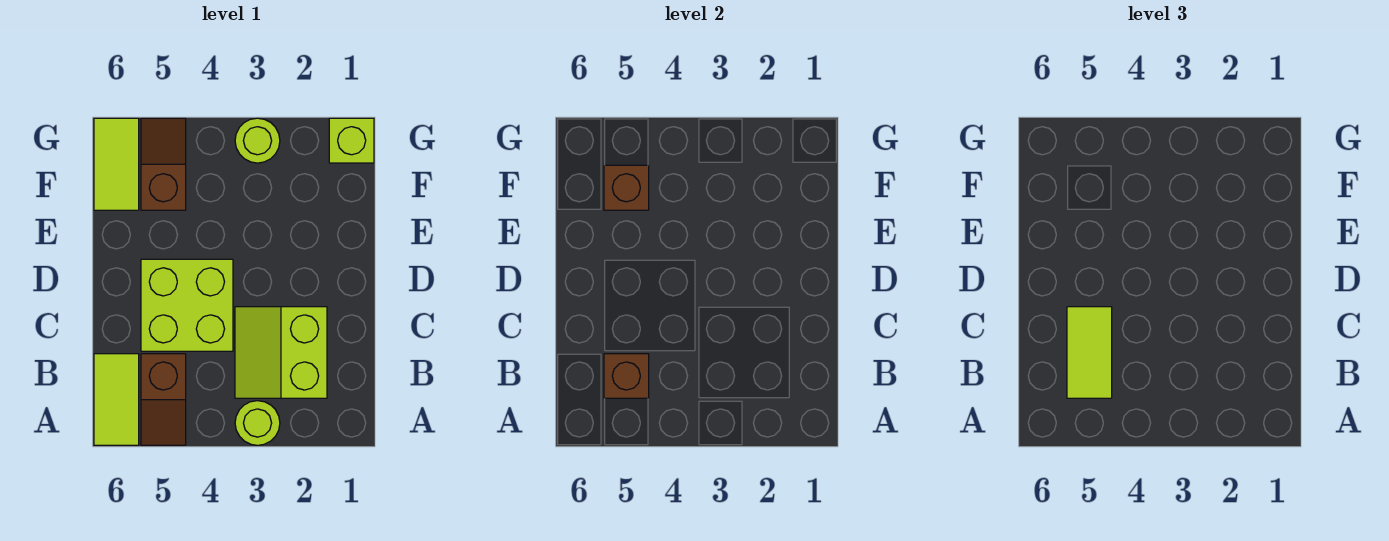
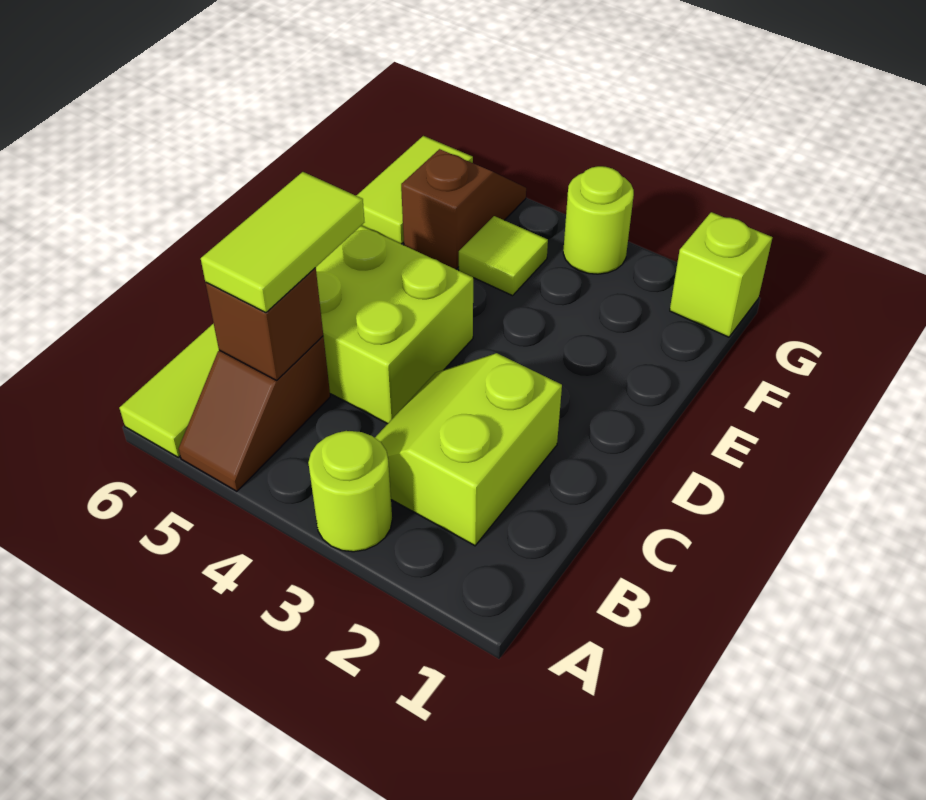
none -> lime tile F4 level 1
brown brick F5 level 2 -> none

